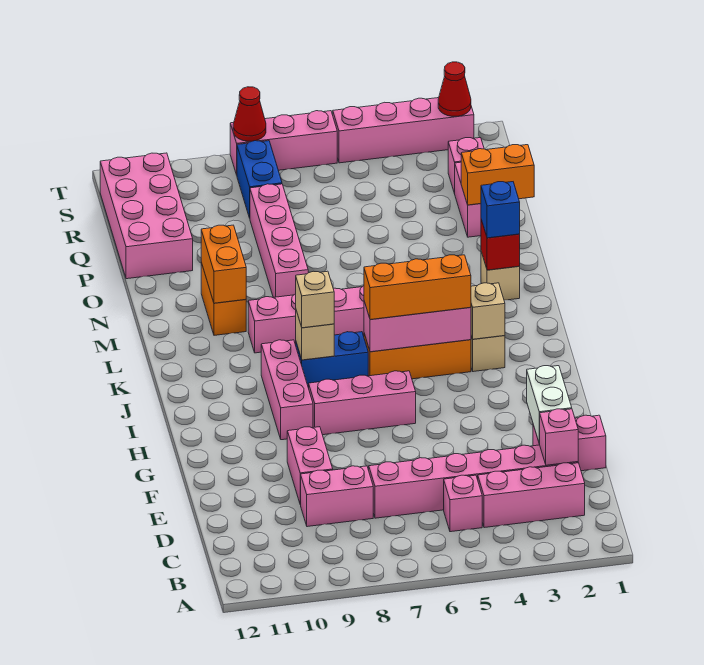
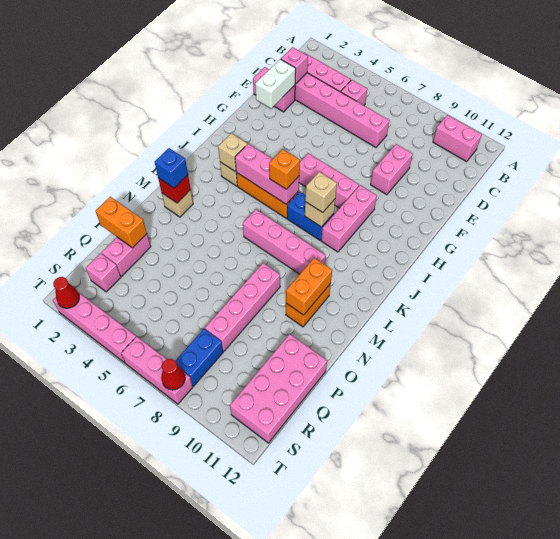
pink brick D8:D9 level 1 -> pink brick B10:B11 level 1
orange brick J4:J6 level 3 -> orange brick J6 level 3

